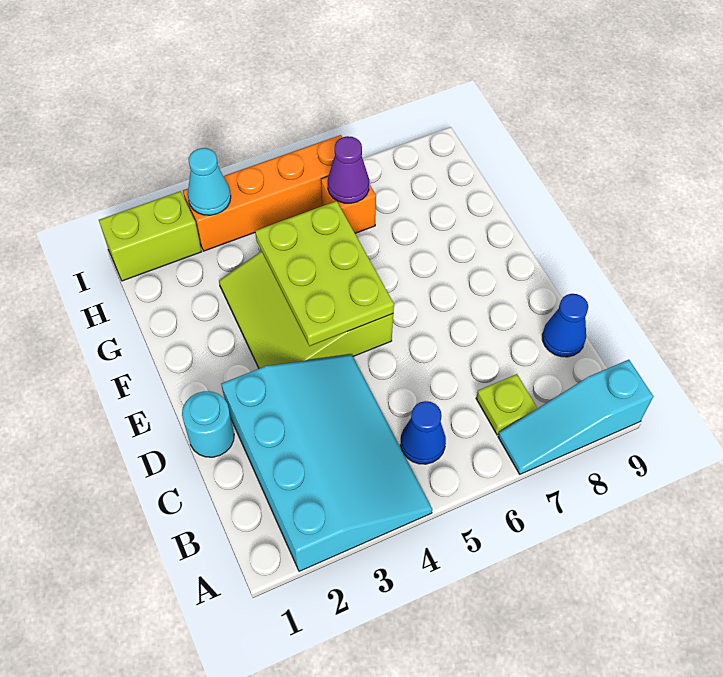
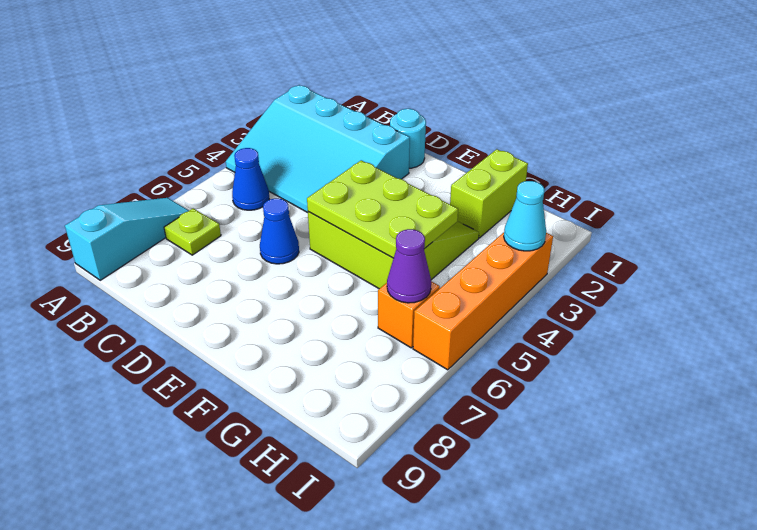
blue cone C9 level 1 -> blue cone D6 level 1
lime brick I1:I2 level 1 -> lime brick G1:G2 level 1

